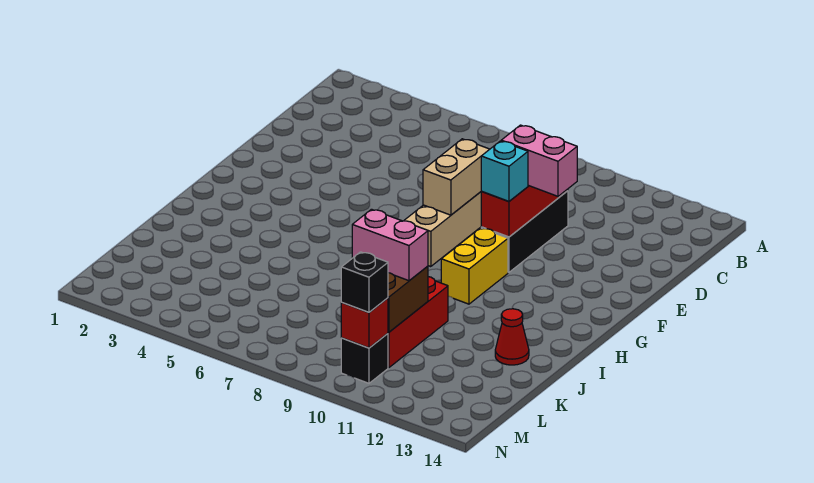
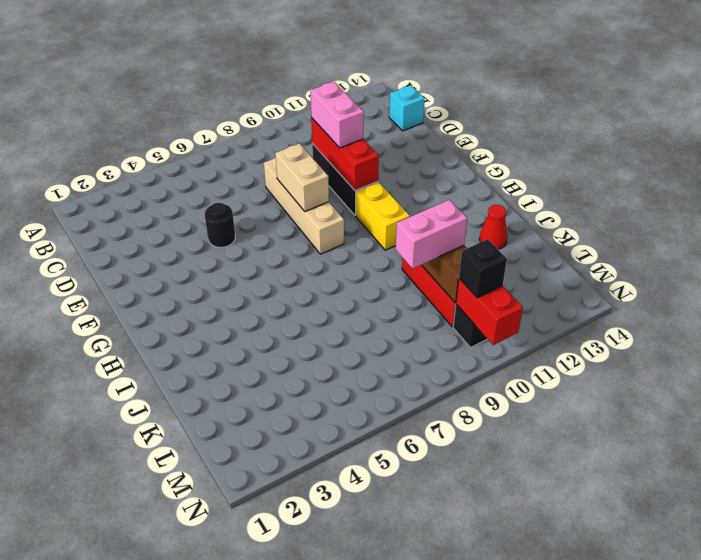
none -> black round brick E5 level 1
pink brick E10:E11 level 3 -> pink brick D10:E10 level 3
cyan brick F10 level 3 -> cyan brick C14 level 1
red brick M10 level 2 -> red brick M10:N10 level 2

